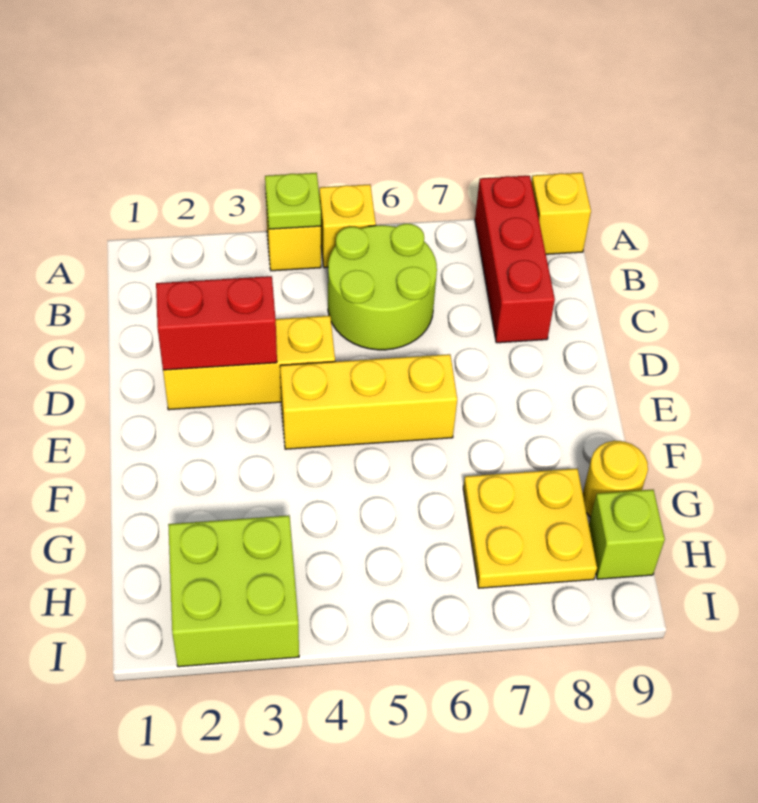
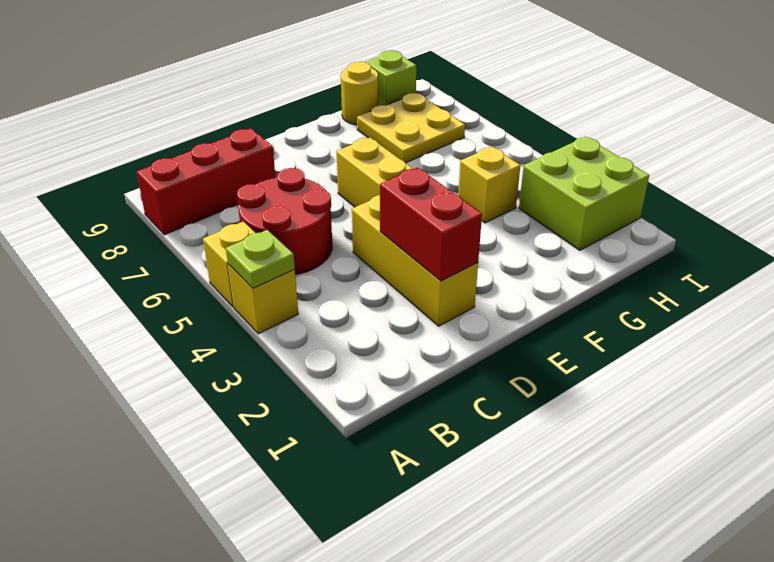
yellow brick A9 level 1 -> yellow brick G4 level 1
lime round brick B5:C6 level 1 -> red round brick B5:C6 level 1

